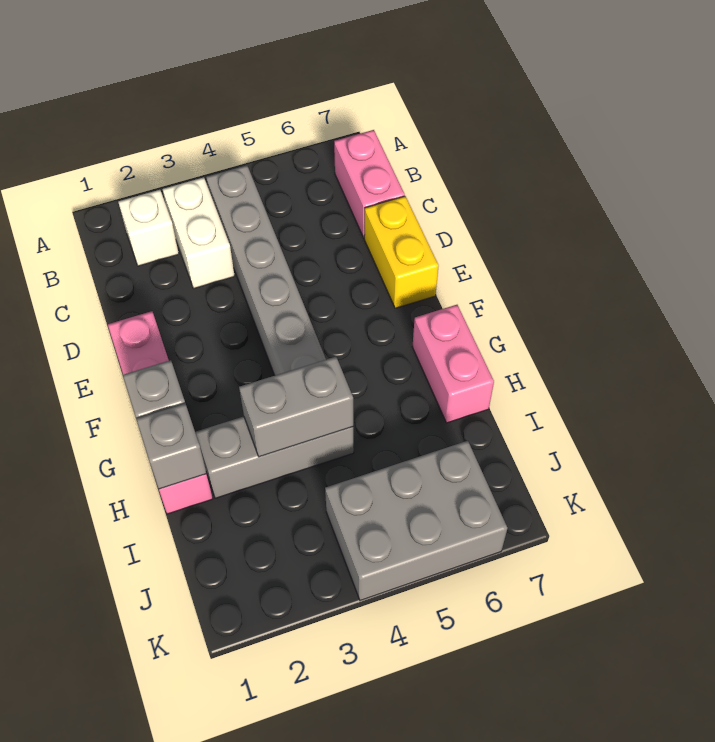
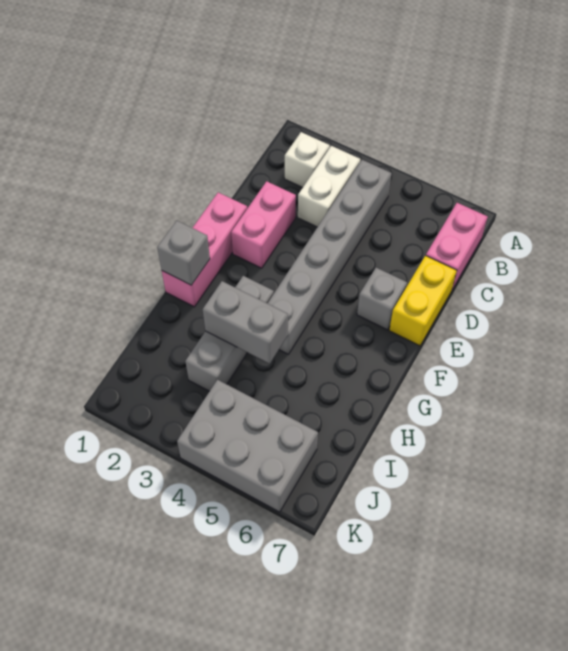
pink brick E1:H1 level 1 -> pink brick E1:G1 level 1
pink brick G7:H7 level 1 -> pink brick D2:E2 level 1
grey brick H1 level 2 -> grey brick E6 level 1
grey brick H2:H4 level 1 -> grey brick G3:I3 level 1

